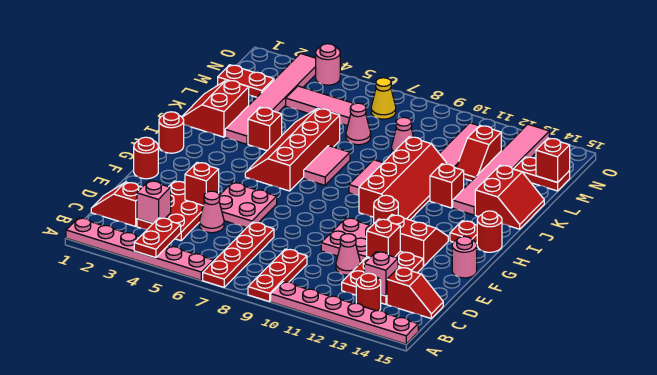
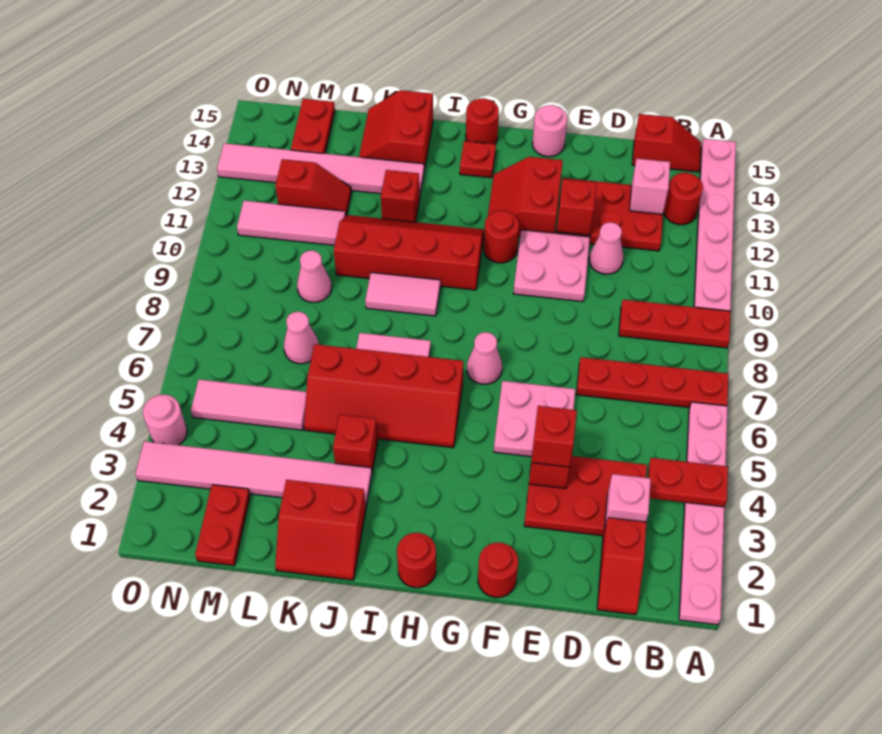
red slope C14:C15 level 1 top 14 -> red slope B15:C15 level 1 top C
pink cone D5 level 1 -> pink cone G7 level 1
red slope J14:K15 level 1 top 14 -> red slope J14:K15 level 1 top J
pink tile M4:M6 level 1 -> pink tile L5:N5 level 1
red brick M15 level 2 -> red brick E4 level 3
yellow cone N7 level 1 -> none

